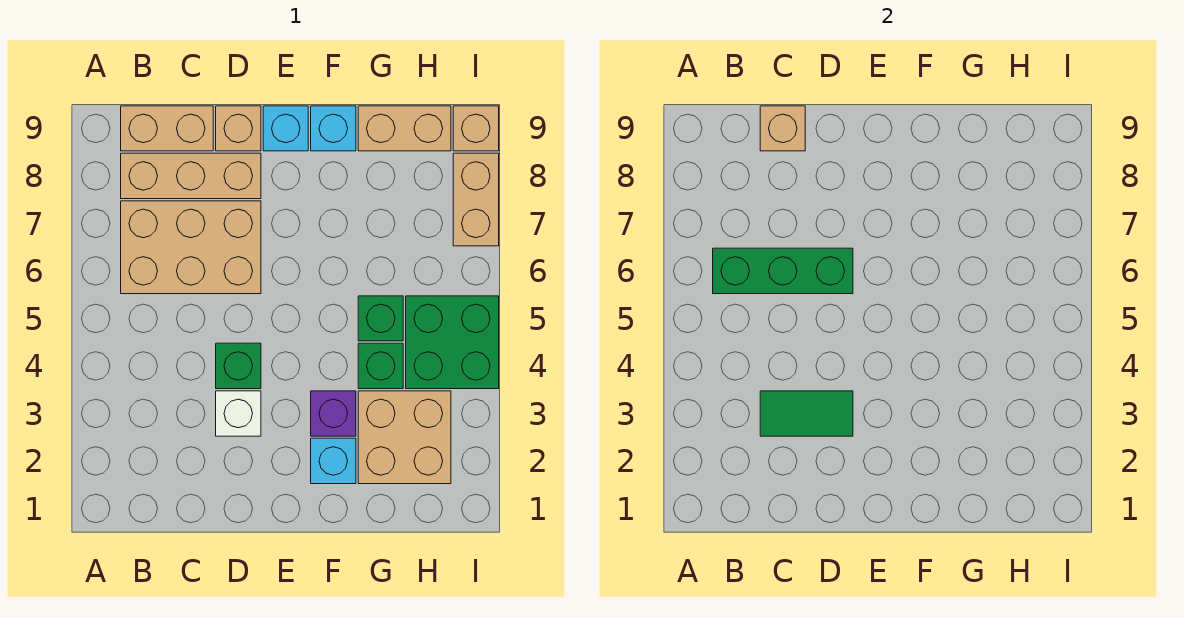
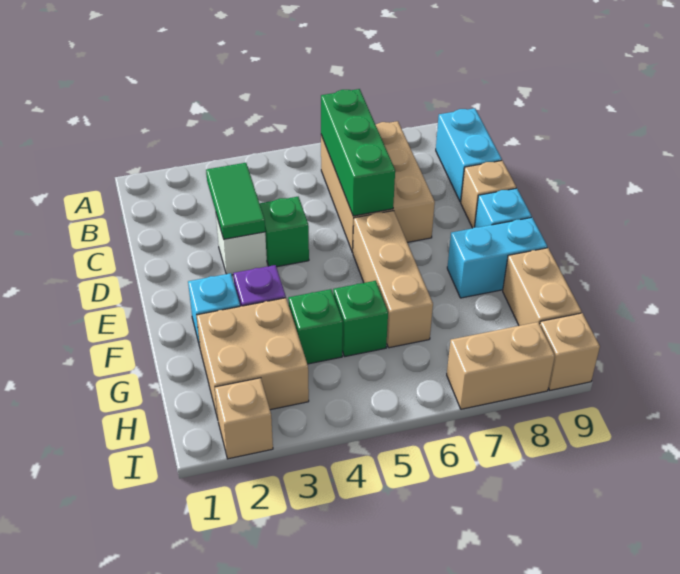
tan brick B8:D8 level 1 -> tan brick E6:G6 level 1
tan brick B9:C9 level 1 -> cyan brick B9:C9 level 1
tan brick C9 level 2 -> tan brick I2 level 1
cyan brick F9 level 1 -> cyan brick F8:F9 level 1
green brick H4:I5 level 1 -> none

